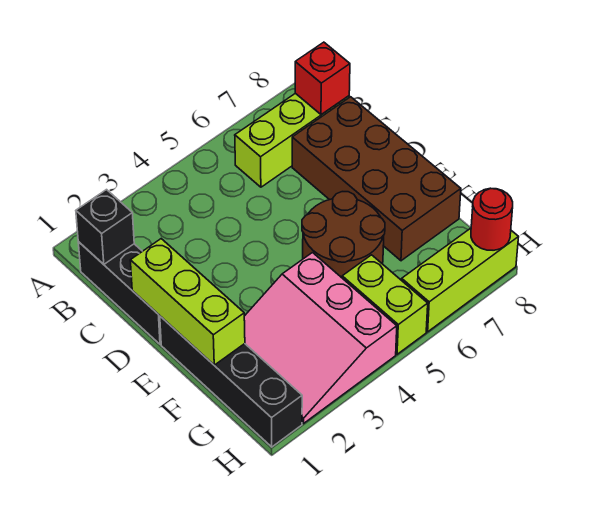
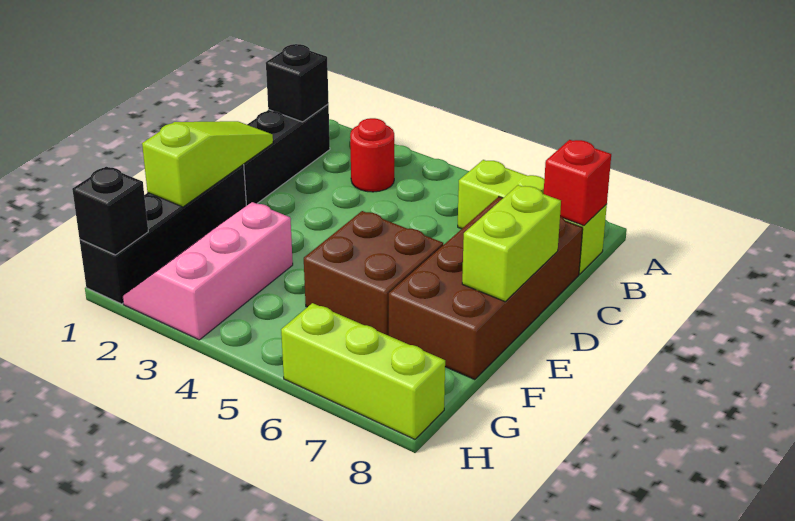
lime brick D1:F1 level 2 -> lime slope D1:F1 level 2 top F
brown round brick E5:F6 level 1 -> brown brick E5:F6 level 1
pink slope F2:H4 level 1 top 4 -> pink slope F2:H3 level 1 top 3
lime brick G5:H5 level 1 -> lime brick D8:E8 level 2
none -> black brick H1 level 2
red round brick H8 level 2 -> red round brick B3 level 1

